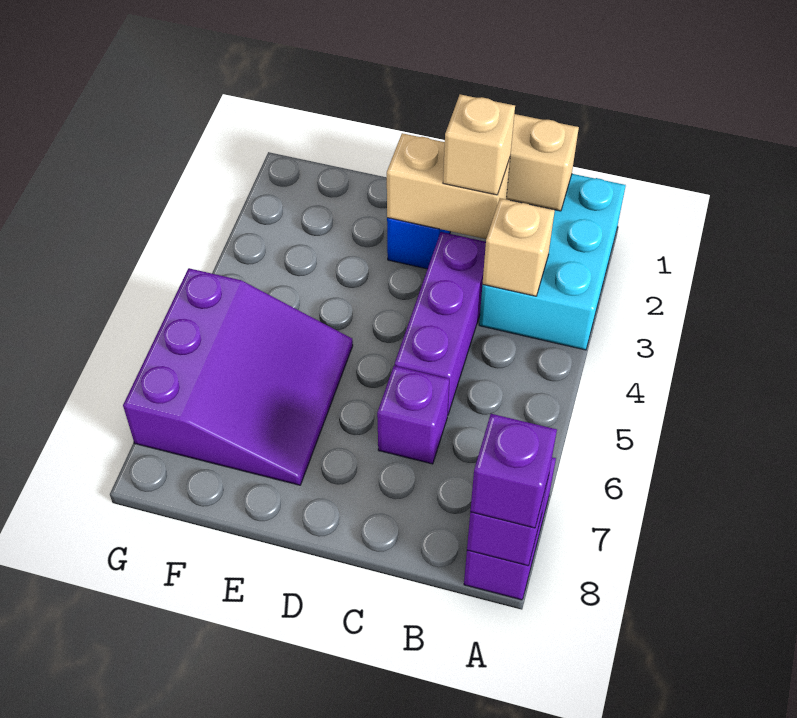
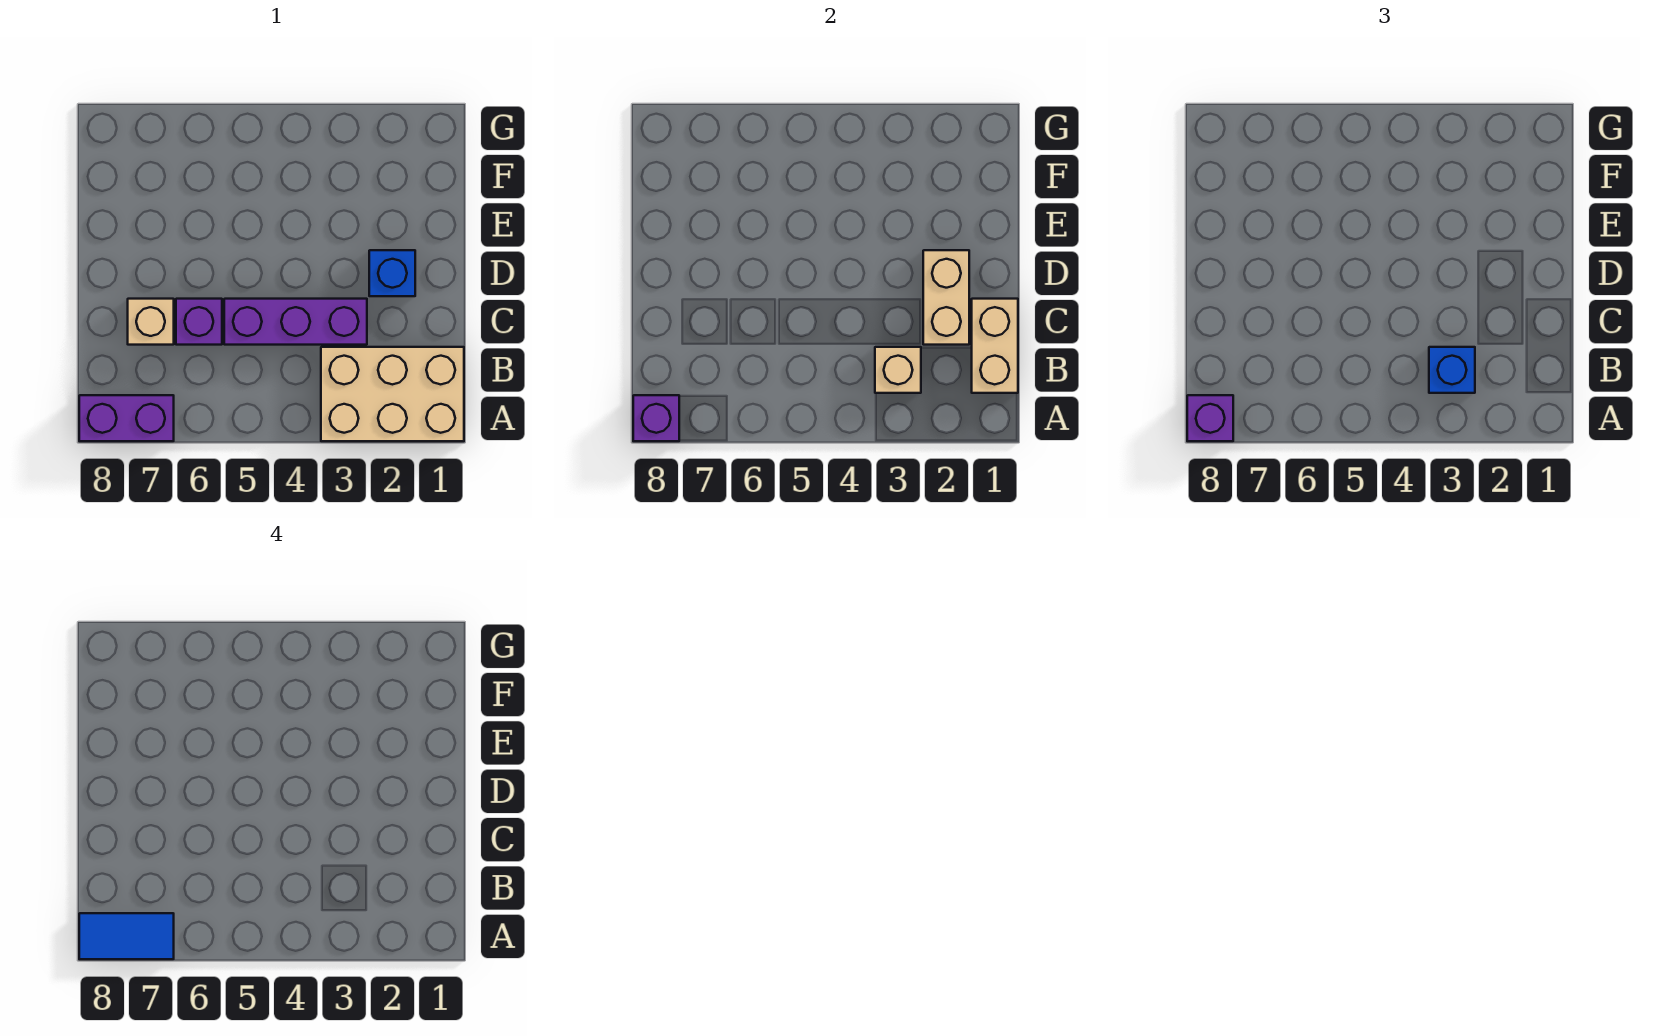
cyan brick A1:B3 level 1 -> tan brick A1:B3 level 1
none -> blue tile A7:A8 level 4
none -> blue brick B3 level 3
tan brick C2 level 3 -> tan brick C7 level 1
purple slope E5:G7 level 1 top G -> none

